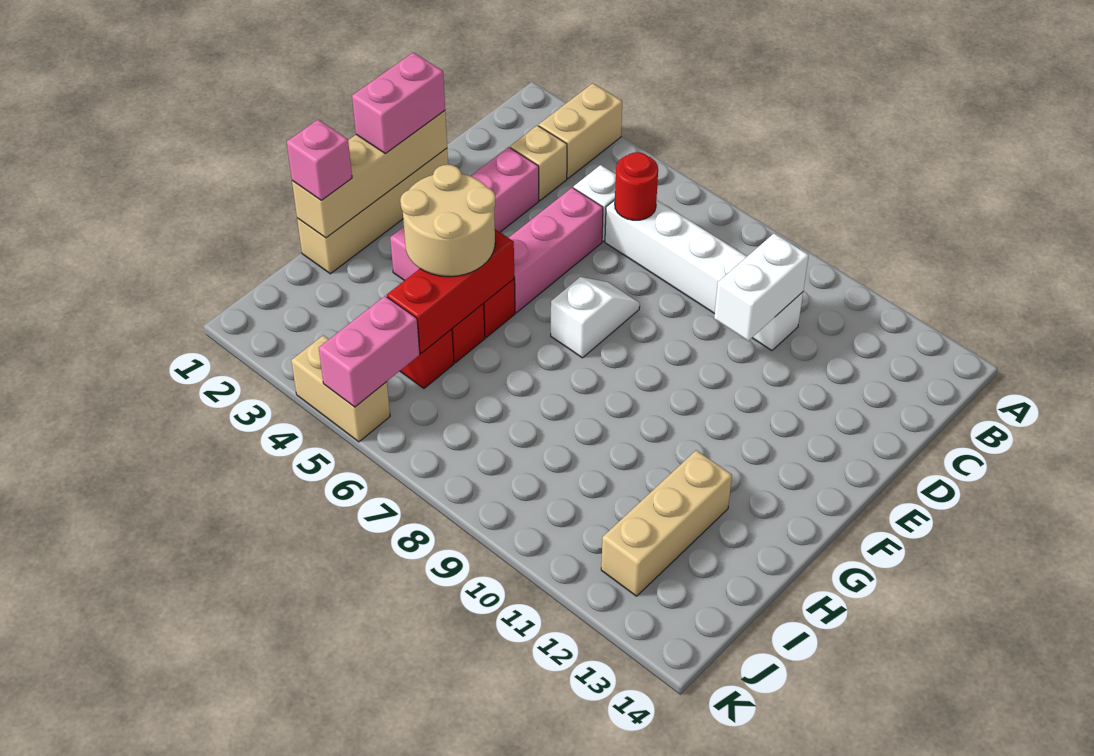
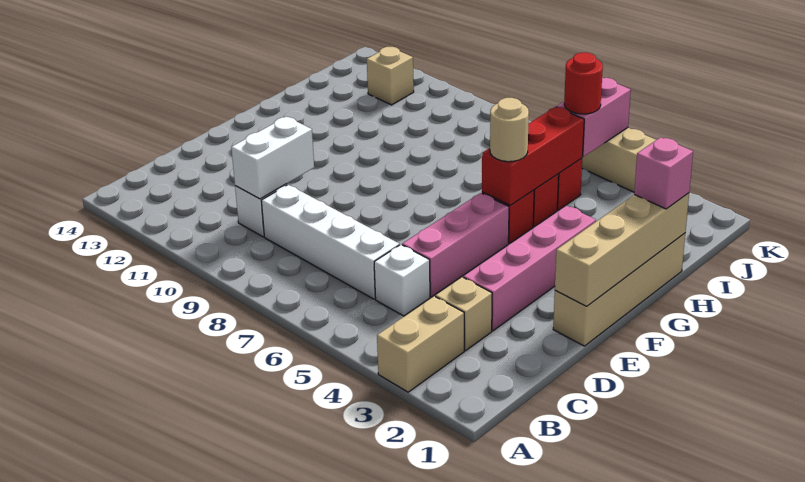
red round brick C6 level 2 -> red round brick J5 level 3
pink brick E1:F1 level 3 -> none
white slope E7:F7 level 1 top F -> none
tan round brick G4:H5 level 3 -> tan round brick G5 level 3
tan brick H12:J12 level 1 -> tan brick J12 level 1

